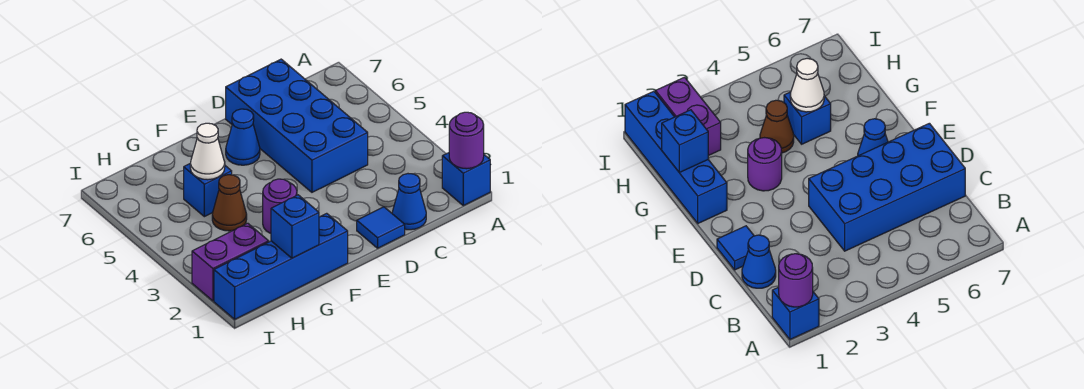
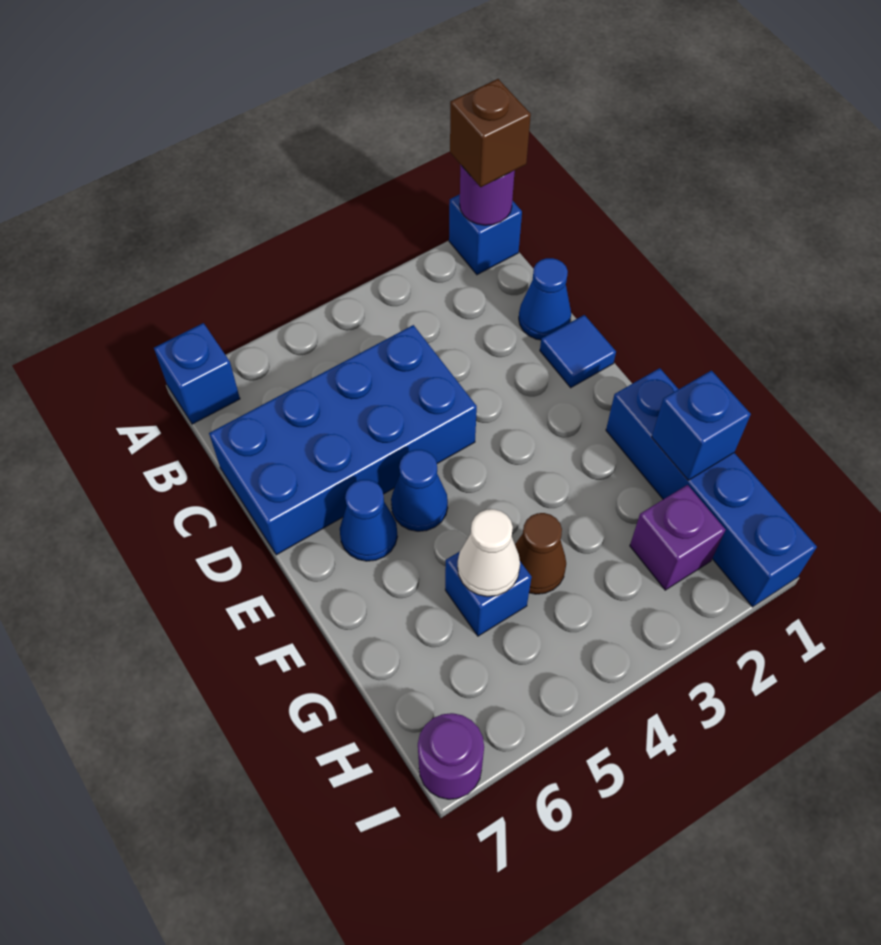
none -> brown brick A1 level 3
none -> blue brick A7 level 1
none -> blue cone E5 level 1
purple round brick F3 level 1 -> purple round brick I7 level 1
purple brick H2:I2 level 1 -> purple brick H2 level 1

